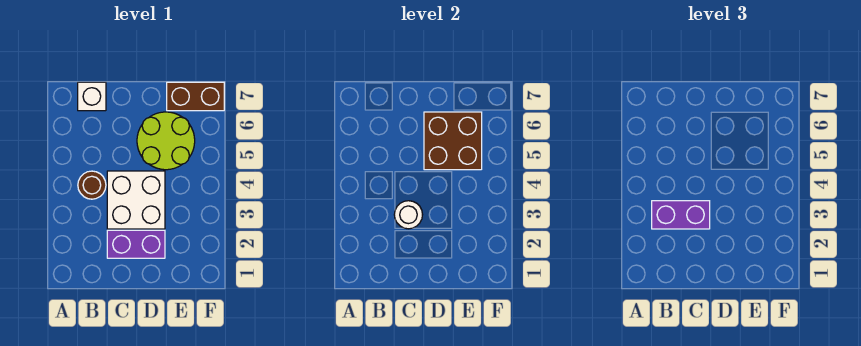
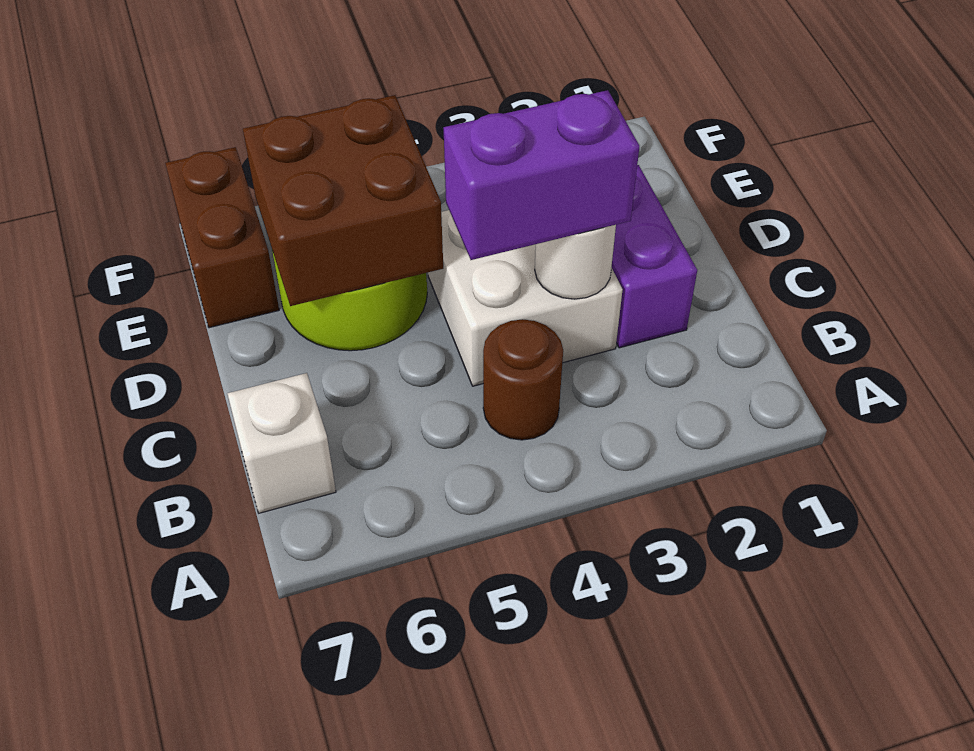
purple brick B3:C3 level 3 -> purple brick C3:C4 level 3

